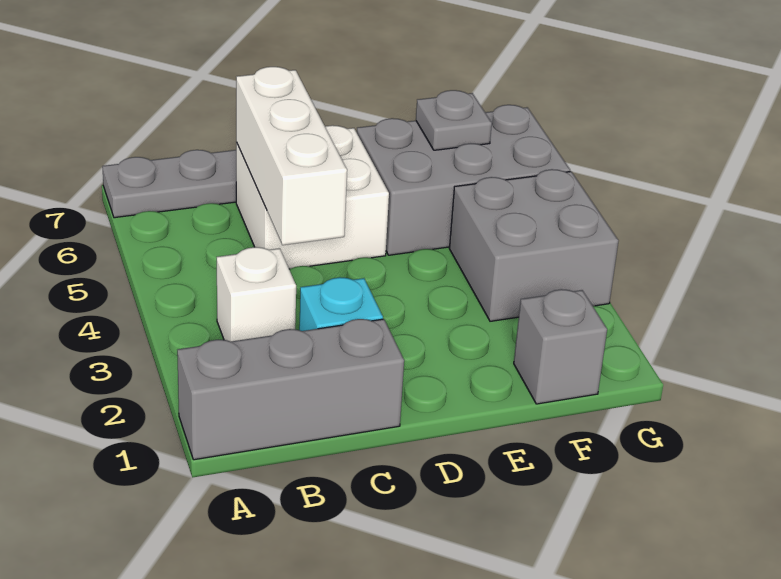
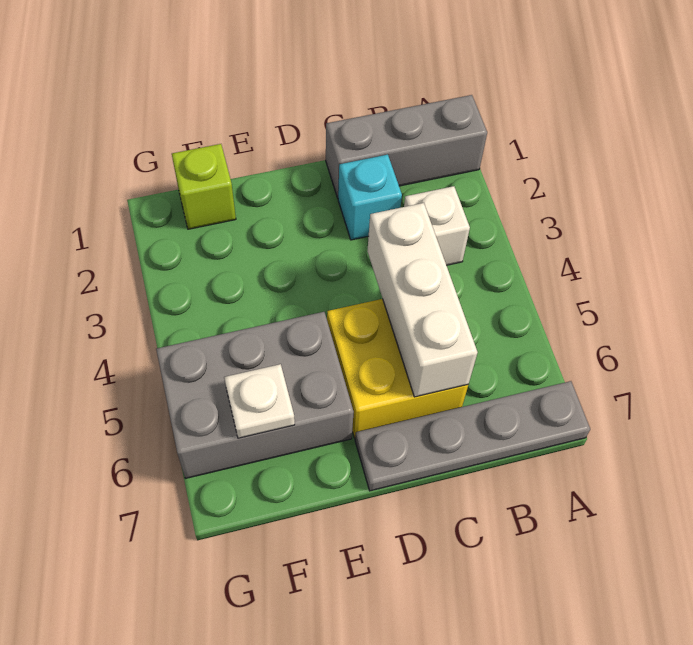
white brick C5:D6 level 1 -> yellow brick C5:D6 level 1
grey brick F1 level 1 -> lime brick F1 level 1
grey brick F3:G4 level 1 -> none
grey plate F6 level 2 -> white plate F6 level 2

